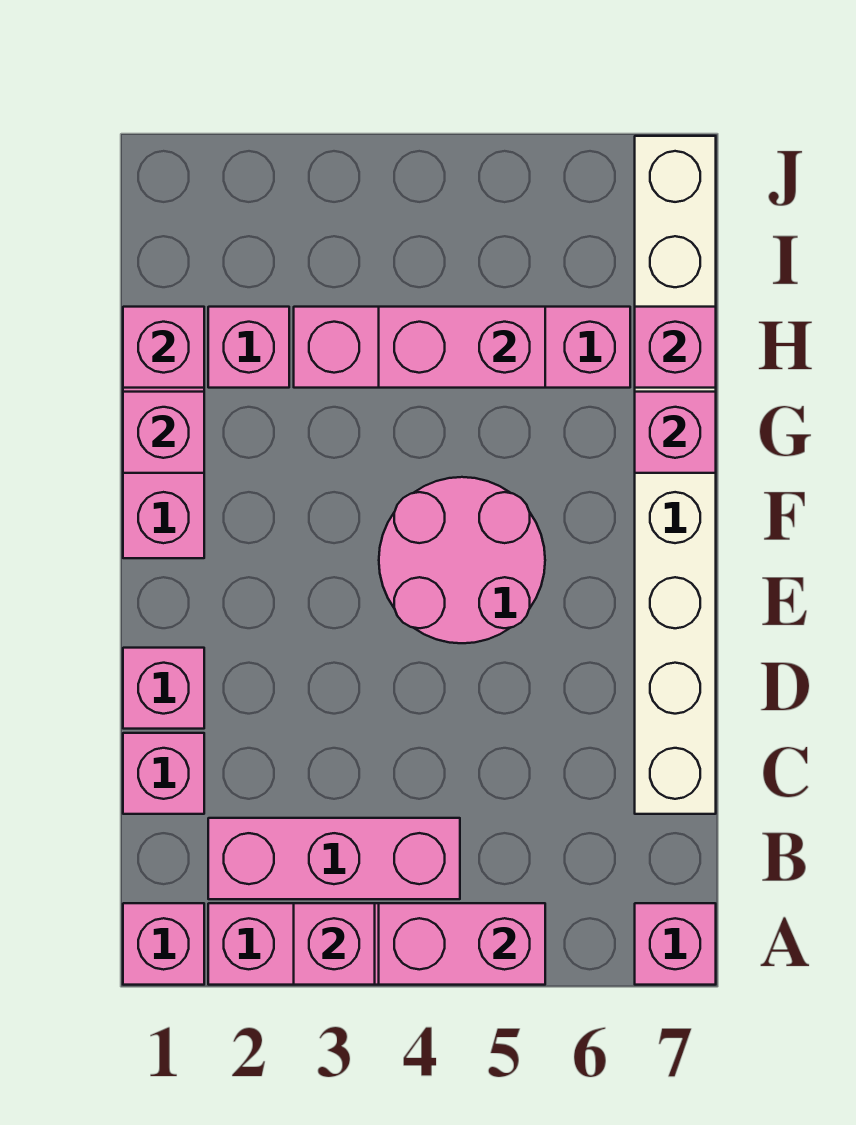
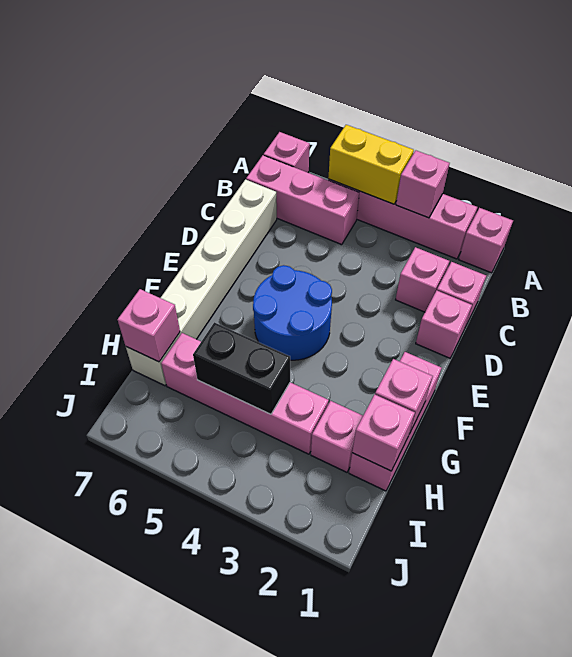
pink brick A4:A5 level 2 -> yellow brick A4:A5 level 2
pink brick B2:B4 level 1 -> pink brick B5:B7 level 1
white brick C7:J7 level 1 -> white brick C7:H7 level 1
pink round brick E4:F5 level 1 -> blue round brick E4:F5 level 1
pink brick G7 level 2 -> pink brick C2 level 1
pink brick H4:H5 level 2 -> black brick H4:H5 level 2

